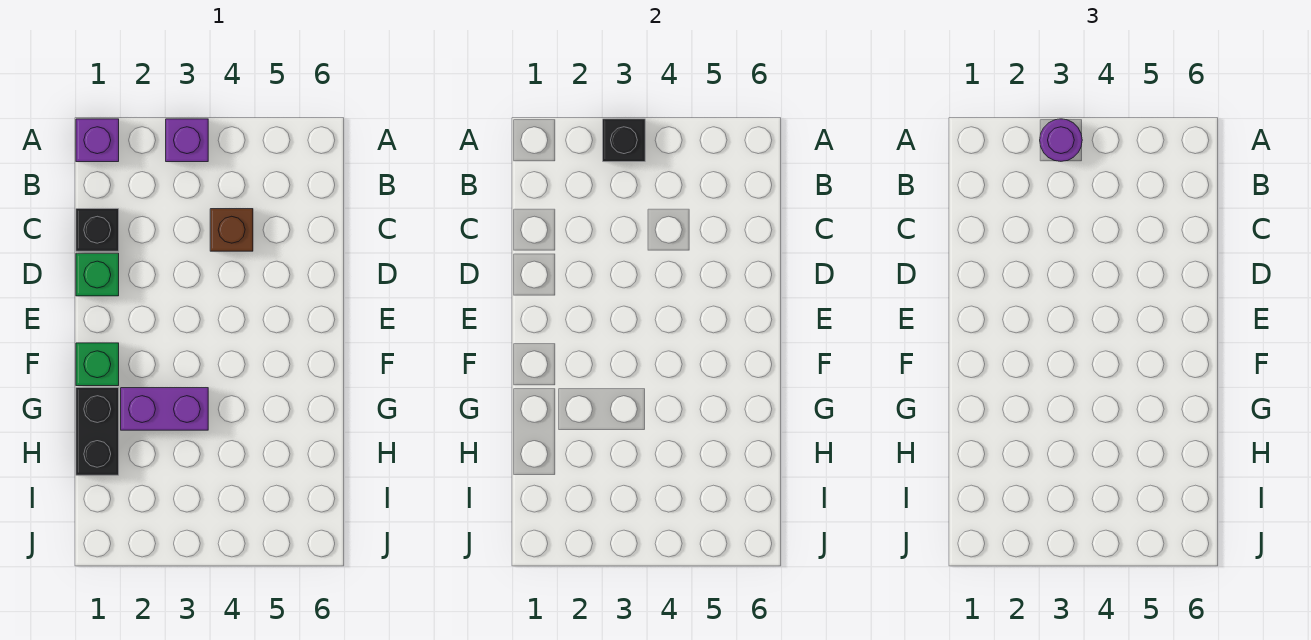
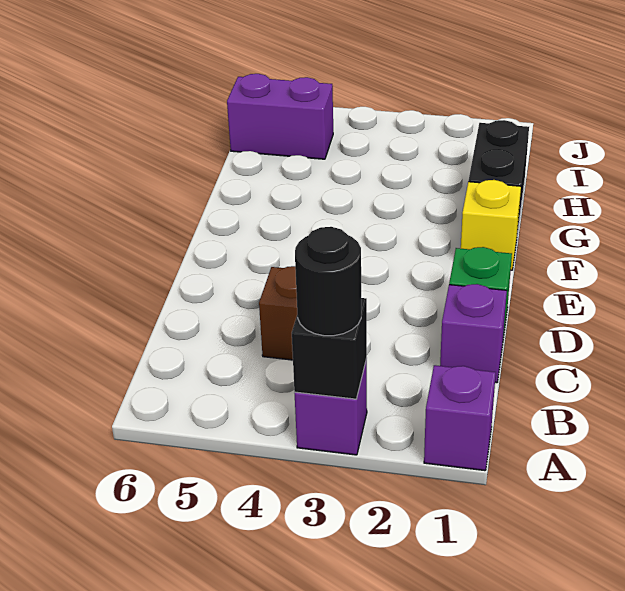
purple round brick A3 level 3 -> black round brick A3 level 3
black brick C1 level 1 -> purple brick C1 level 1
green brick F1 level 1 -> yellow brick F1 level 1
purple brick G2:G3 level 1 -> purple brick I5:I6 level 1

